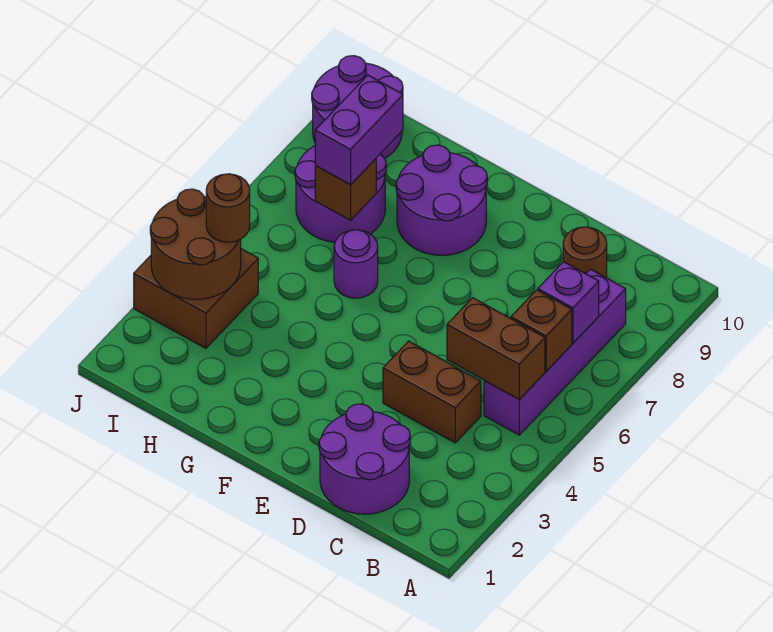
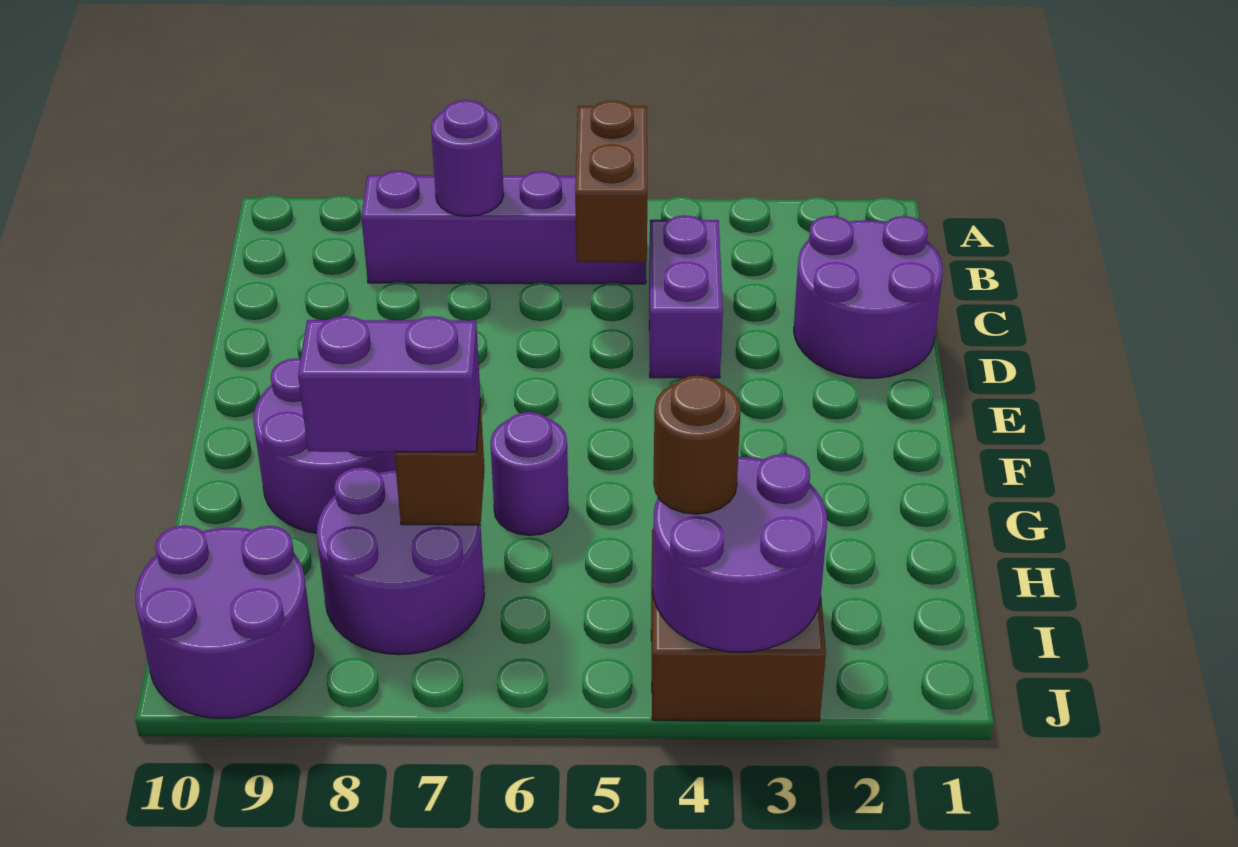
brown brick B6 level 2 -> none
purple brick B7 level 2 -> purple round brick B7 level 2
brown brick C4:D4 level 1 -> purple brick C4:D4 level 1
brown round brick C9 level 1 -> none
brown round brick I3:J4 level 2 -> purple round brick I3:J4 level 2

